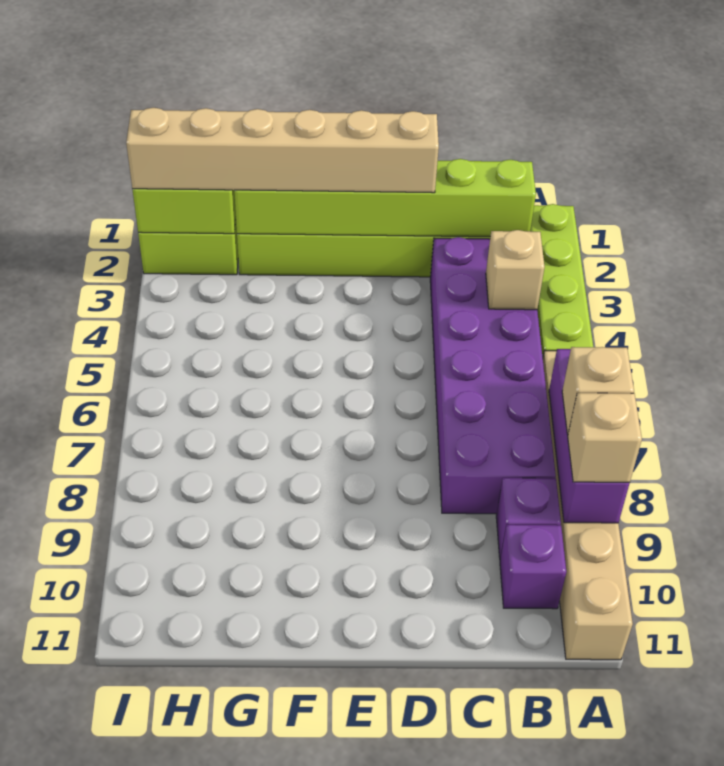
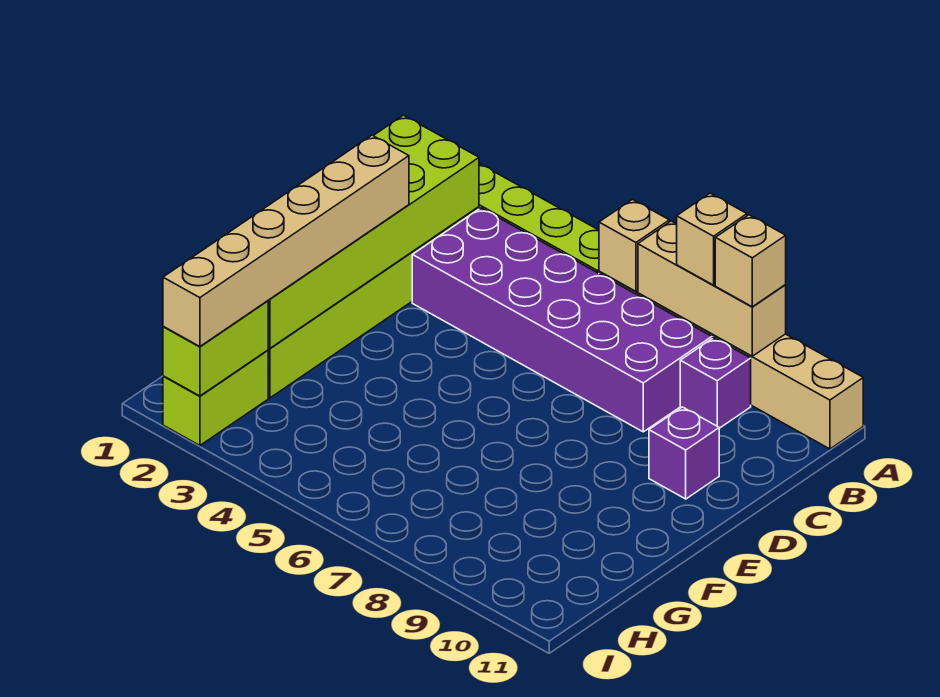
purple brick A7:A9 level 2 -> tan brick A7:A9 level 2
lime brick B2:G2 level 2 -> lime brick B1:G2 level 2
tan brick B4 level 2 -> tan brick A6 level 2
purple brick B10 level 1 -> purple brick D10 level 1

